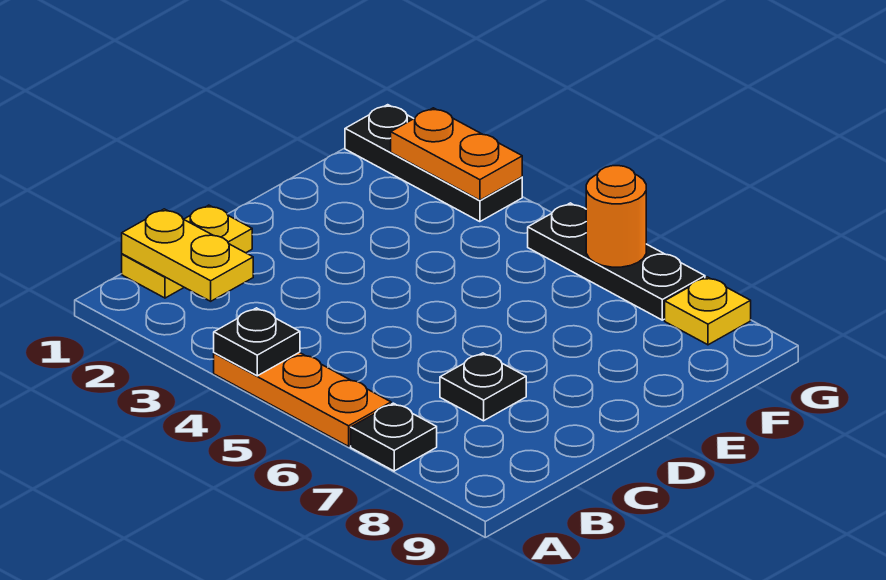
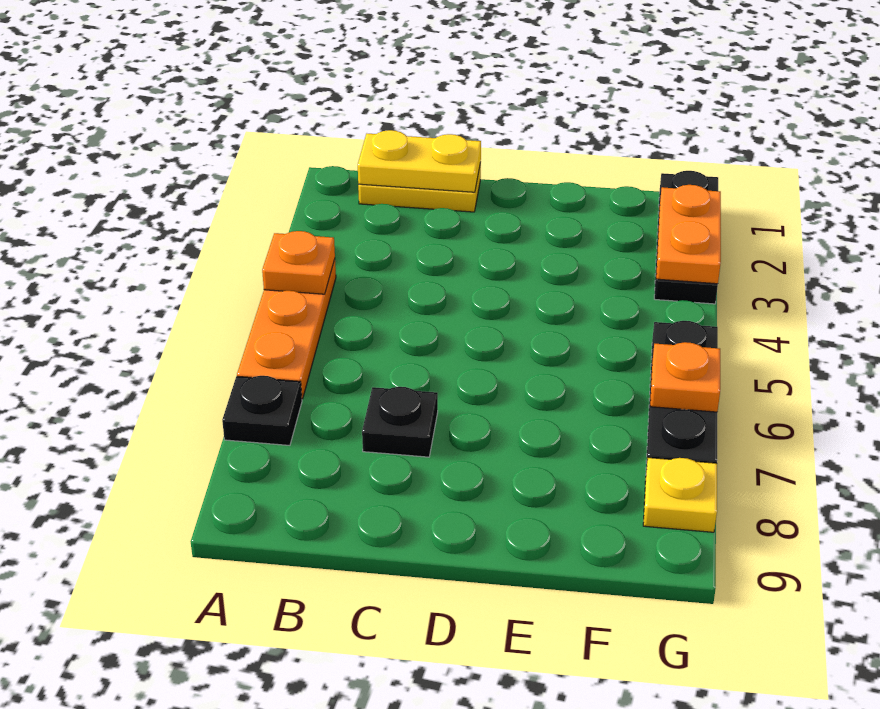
black plate A4 level 2 -> orange plate A4 level 2
yellow plate B1:B2 level 2 -> yellow plate B1:C1 level 2
orange round brick G6 level 2 -> orange plate G6 level 2

